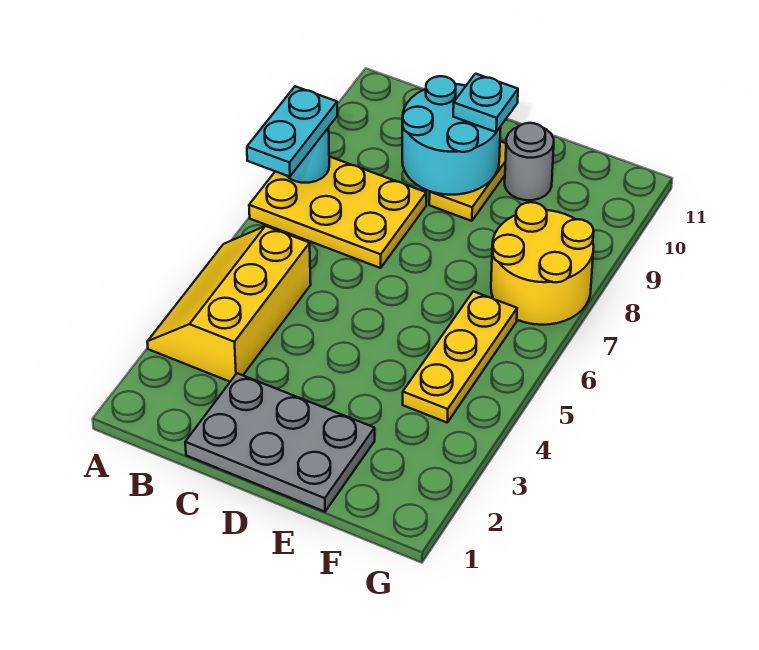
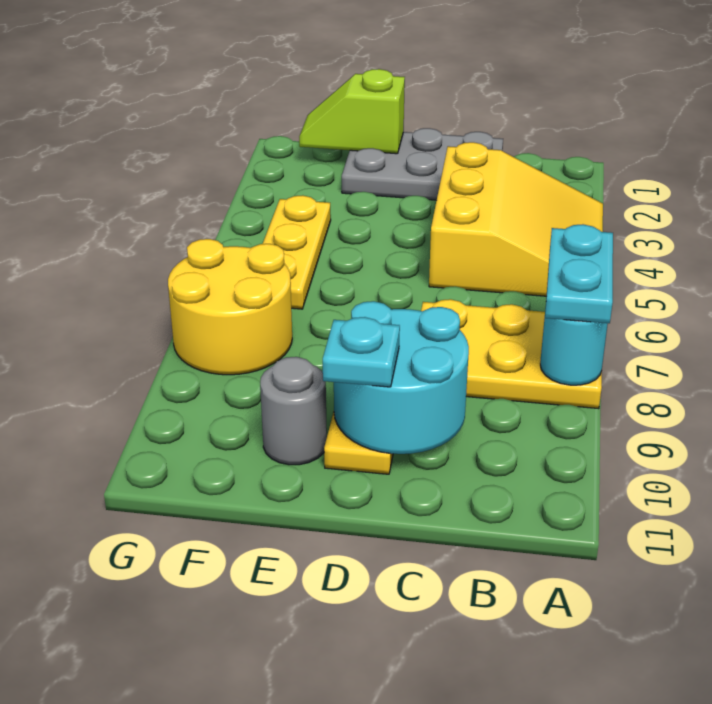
yellow slope A3:B5 level 1 top B -> yellow slope A3:C5 level 1 top C
none -> lime slope E1:F1 level 2 top E

